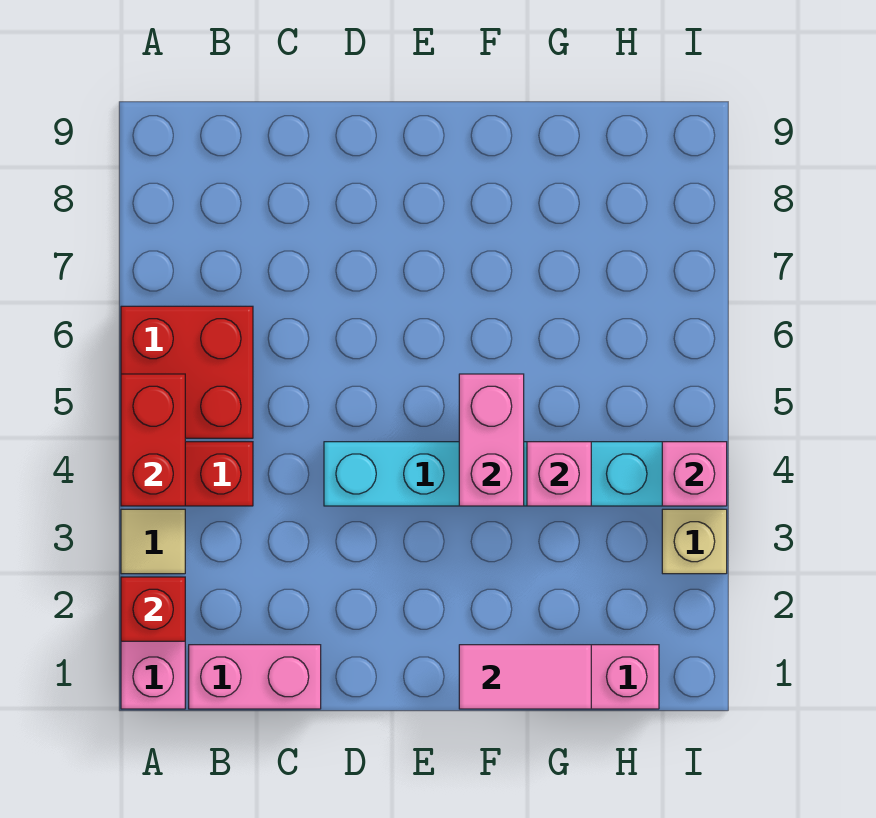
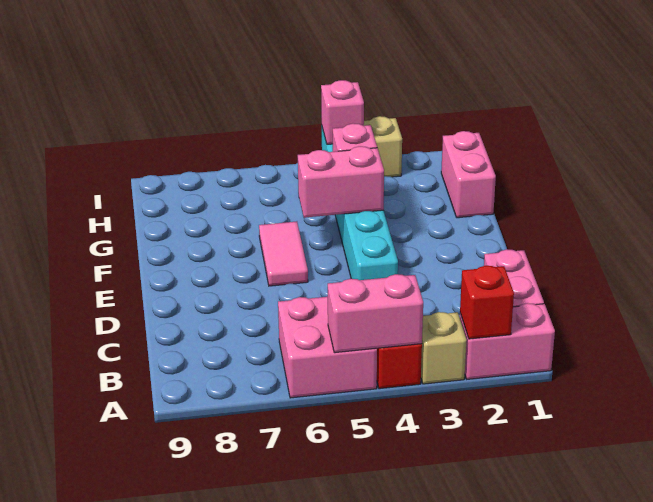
tan tile A3 level 1 -> tan brick A3 level 1
red brick A4:A5 level 2 -> pink brick A4:A5 level 2
red brick A5:B6 level 1 -> pink brick A5:B6 level 1
pink tile F1:G1 level 2 -> pink tile E6:F6 level 1

